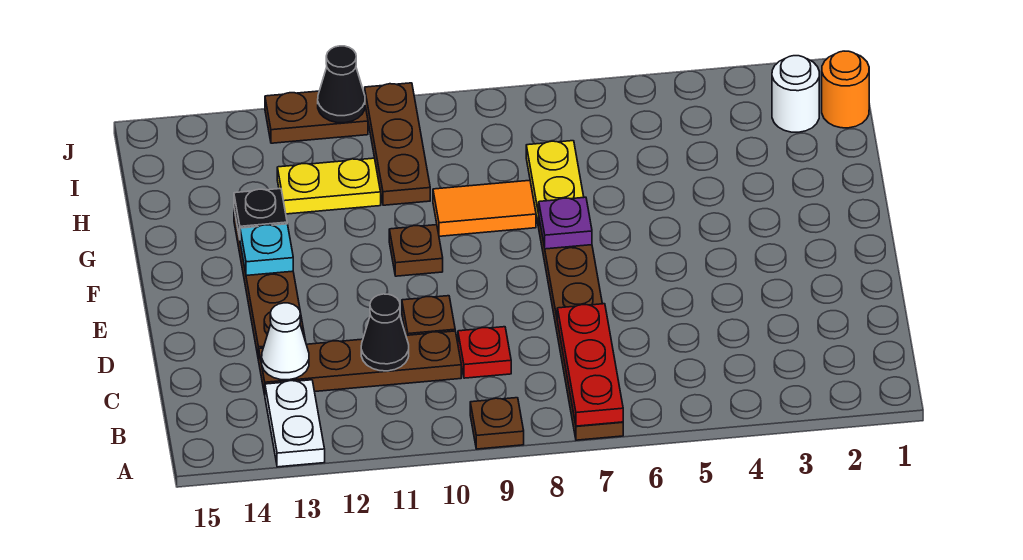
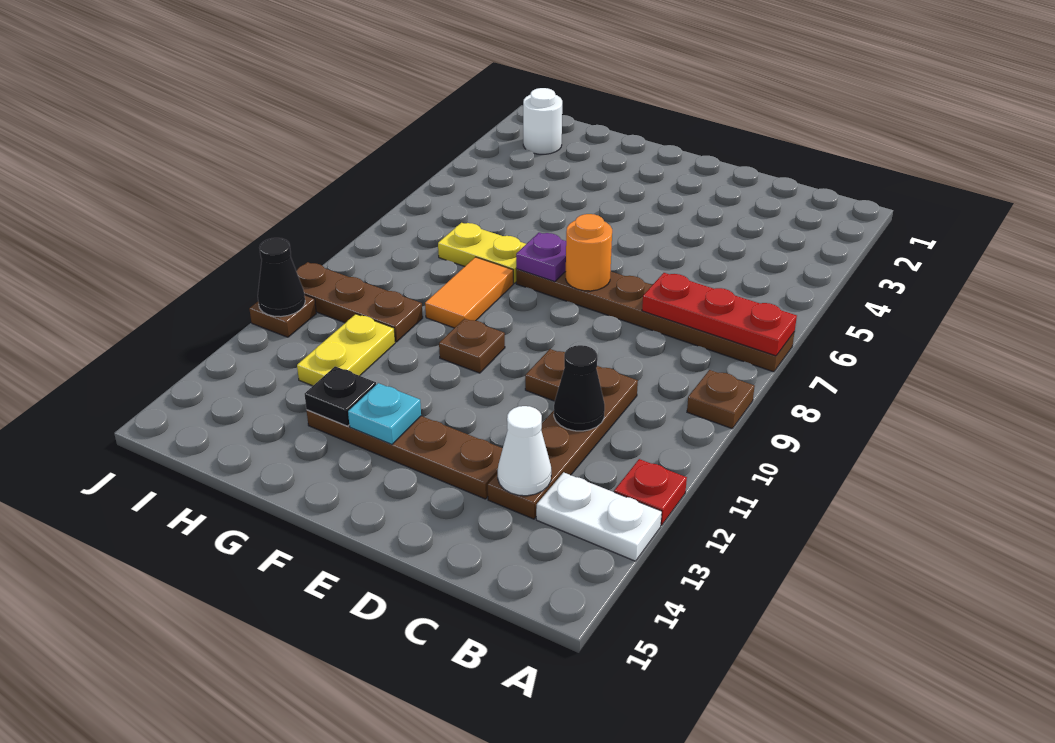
red plate C9 level 1 -> red plate A12 level 1
orange round brick I1 level 1 -> orange round brick E7 level 2
brown plate J11:J12 level 1 -> brown plate J11 level 1

